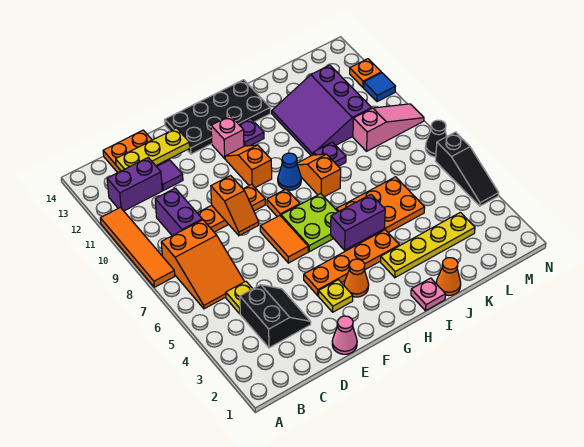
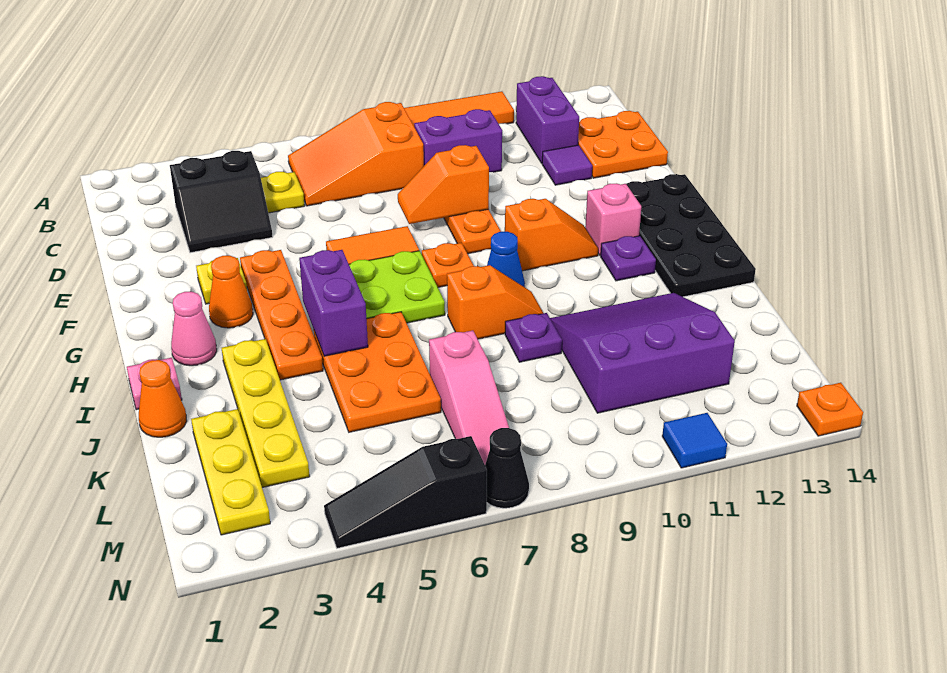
yellow plate C13:E13 level 2 -> yellow plate K2:M2 level 1
pink cone E1 level 1 -> pink cone H2 level 1
pink slope L9:N9 level 1 top L -> pink slope K7:M7 level 1 top K
orange plate N12 level 1 -> orange plate N14 level 1

